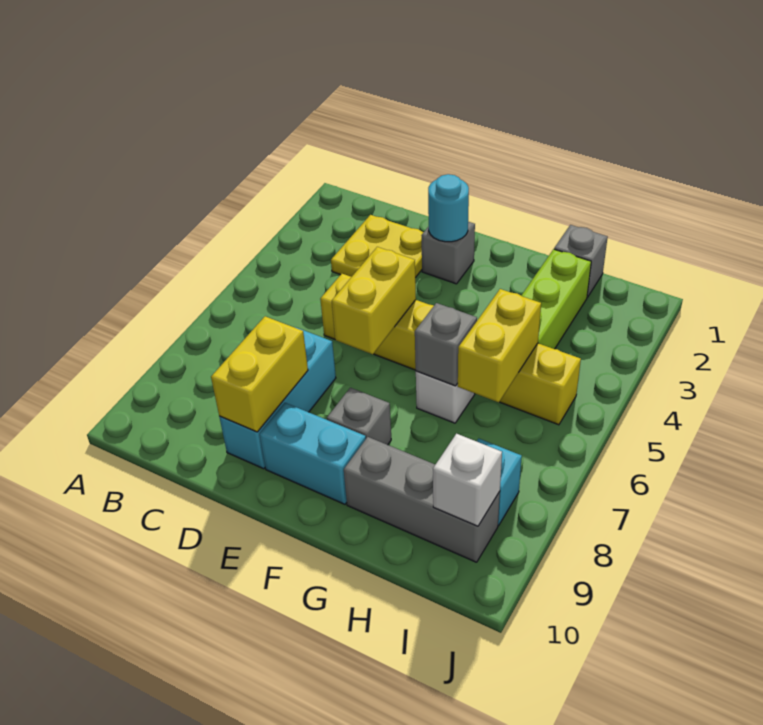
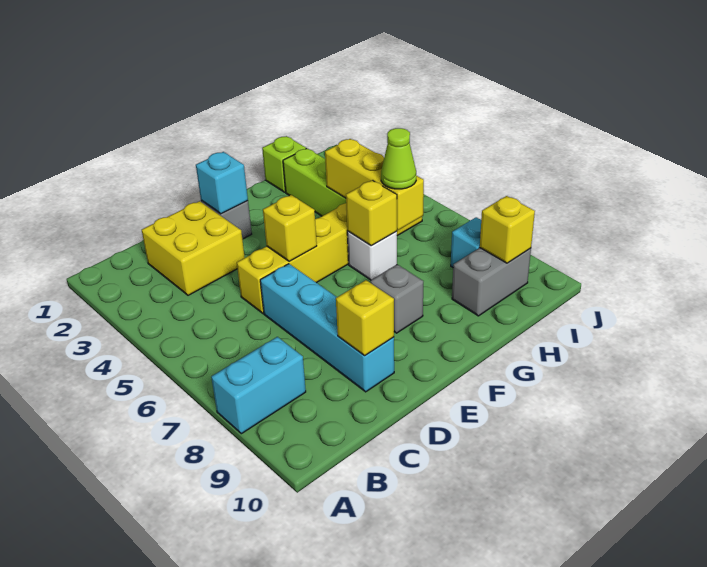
yellow plate C2:D3 level 1 -> yellow brick C2:D3 level 1
cyan brick D7:D9 level 1 -> cyan brick D6:D9 level 1
yellow brick D8:D9 level 2 -> yellow brick D9 level 2
cyan round brick E2 level 2 -> cyan brick E2 level 2
yellow brick E5:E6 level 2 -> yellow brick E5 level 2
cyan brick E9:F9 level 1 -> cyan brick A8:B8 level 1
grey brick G6 level 2 -> yellow brick G6 level 2
grey brick G9:I9 level 1 -> grey brick H9:I9 level 1
grey brick H1 level 1 -> lime brick H1 level 1
yellow brick H5:H6 level 2 -> yellow brick H4:H6 level 2
none -> lime cone H6 level 3
white brick I9 level 2 -> yellow brick I9 level 2

